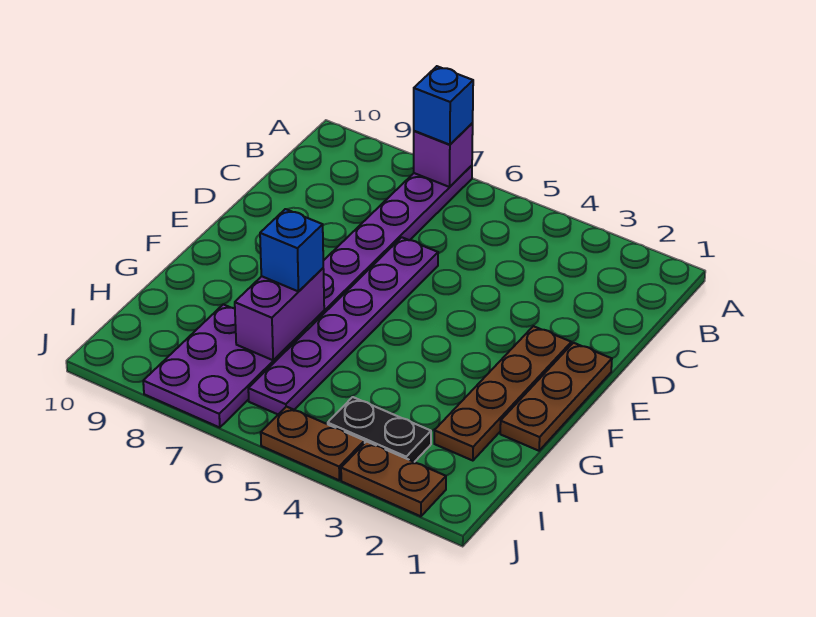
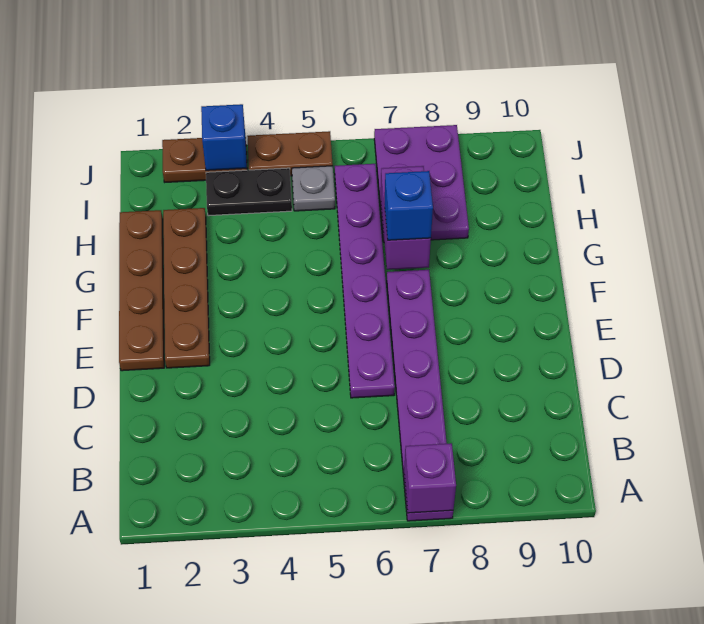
blue brick A7 level 3 -> blue brick J3 level 2
brown plate E1:G1 level 1 -> brown plate E1:H1 level 1
none -> grey plate I5 level 1

